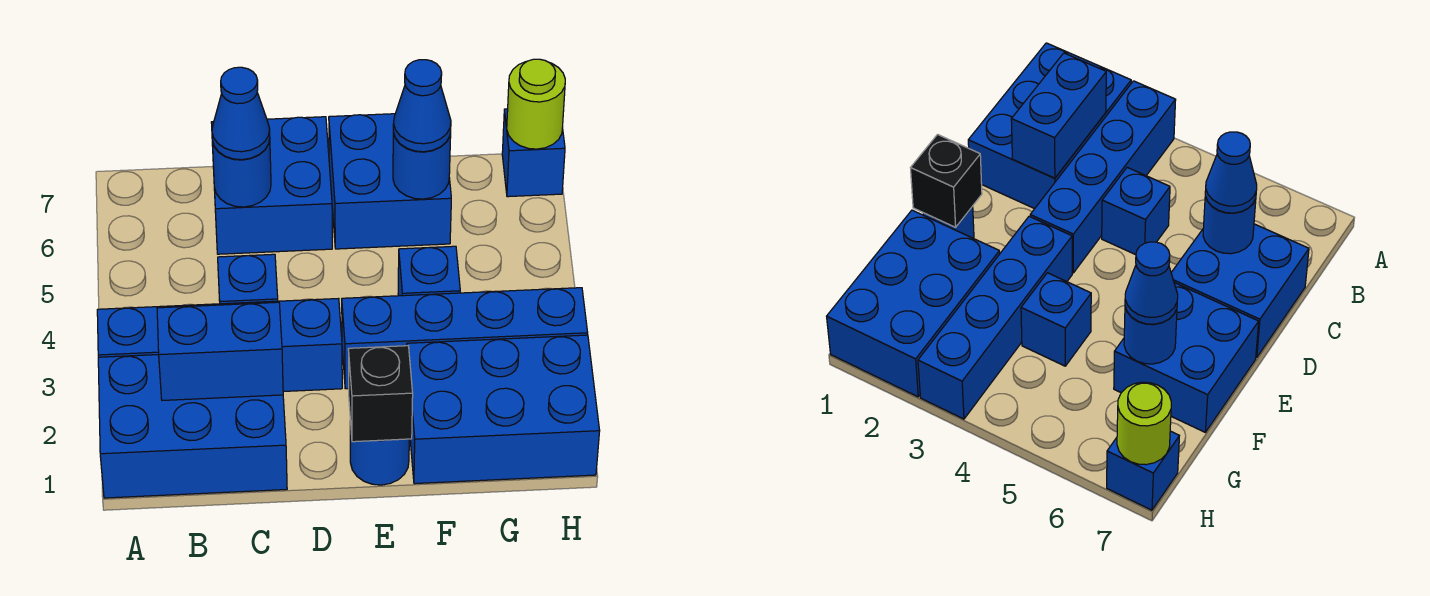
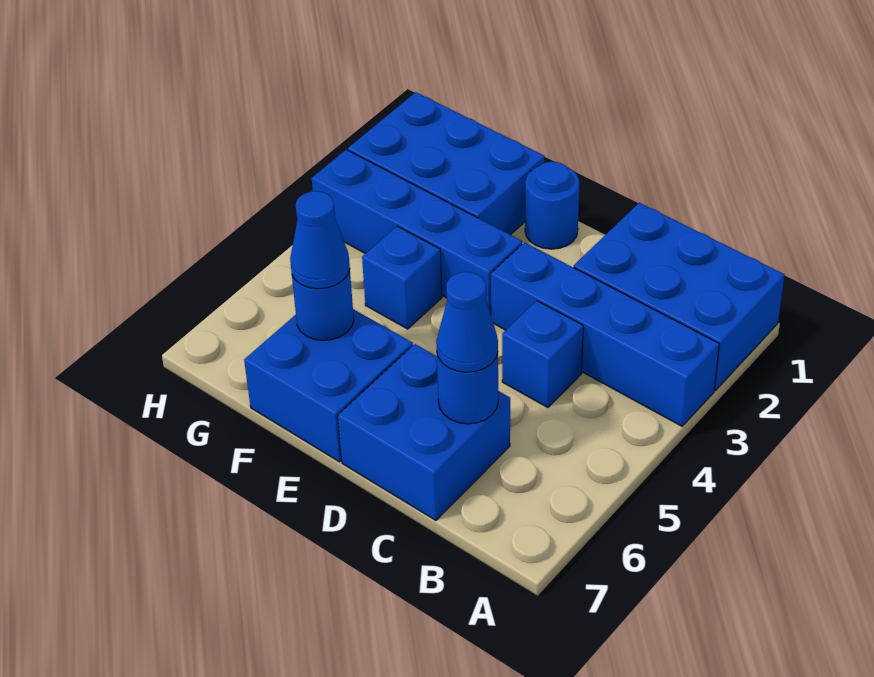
blue brick B2:C2 level 2 -> none
black brick E1 level 2 -> none
blue brick H7 level 1 -> none
lime round brick H7 level 2 -> none

